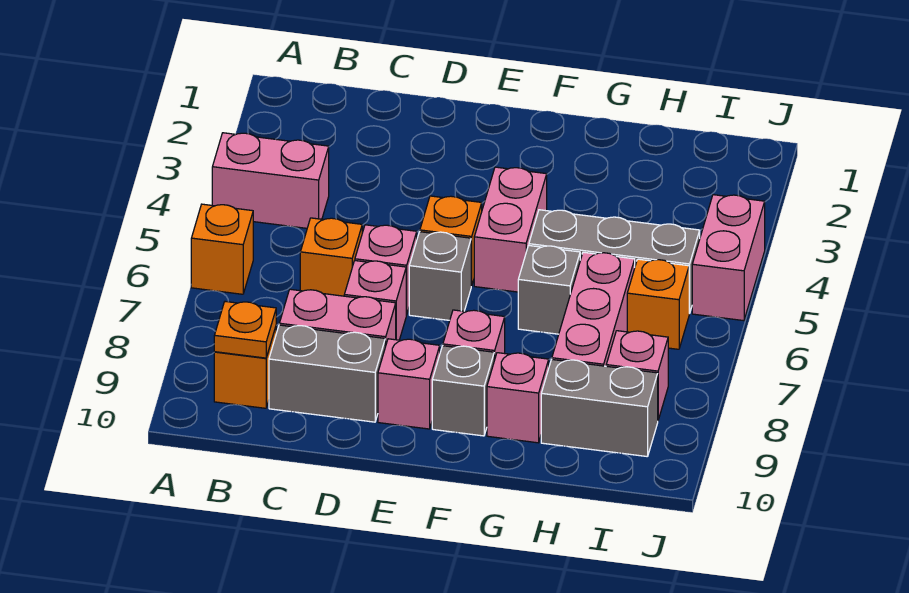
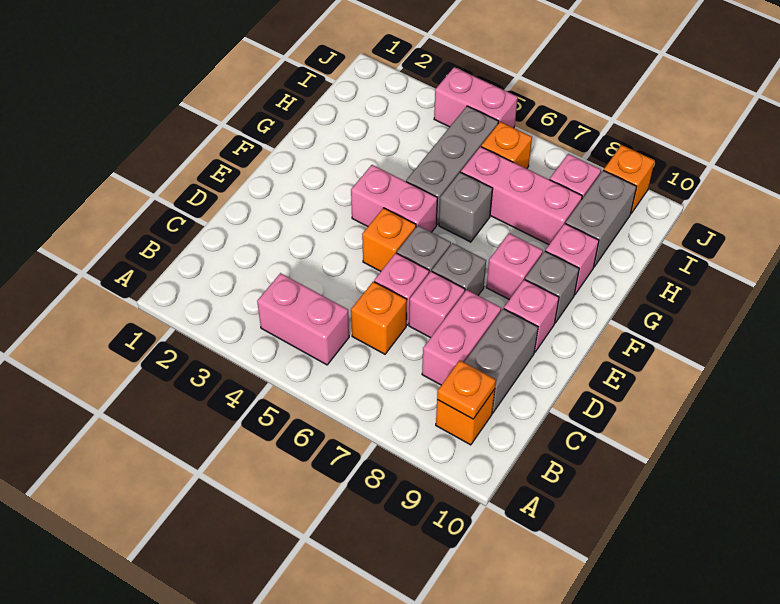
pink brick A4:B4 level 1 -> pink brick B4:B5 level 1
orange brick A6 level 1 -> orange brick J9 level 1
none -> grey brick E7 level 1

